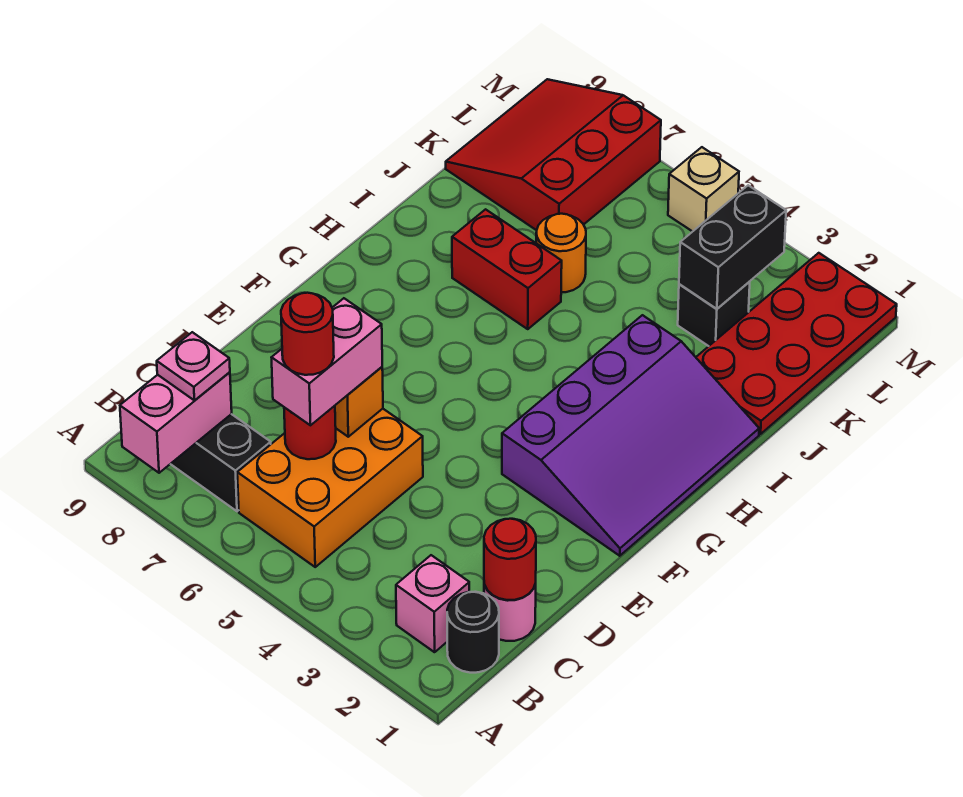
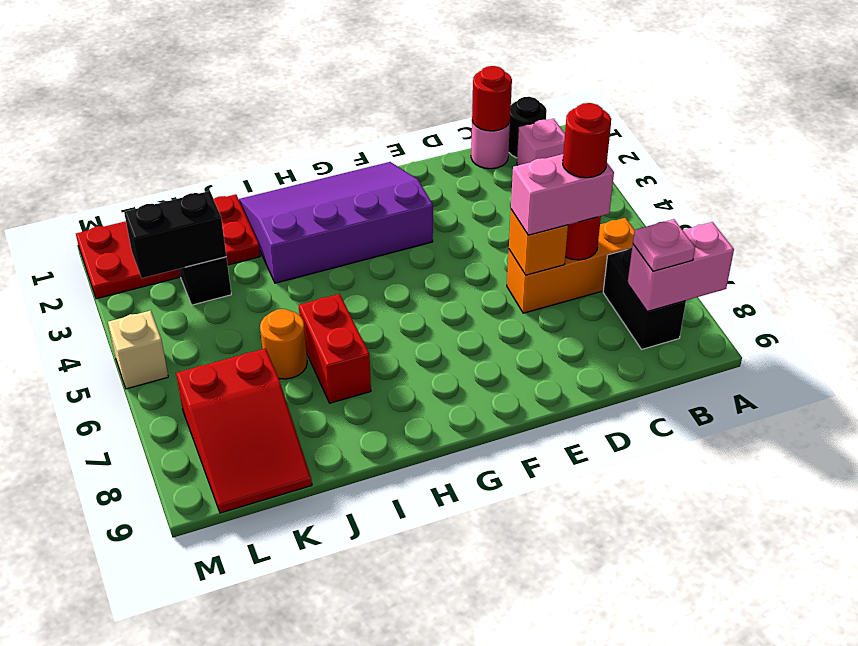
orange brick B5:D6 level 1 -> orange brick B6:D6 level 1
red slope K7:M9 level 1 top 7 -> red slope K7:L9 level 1 top 7

